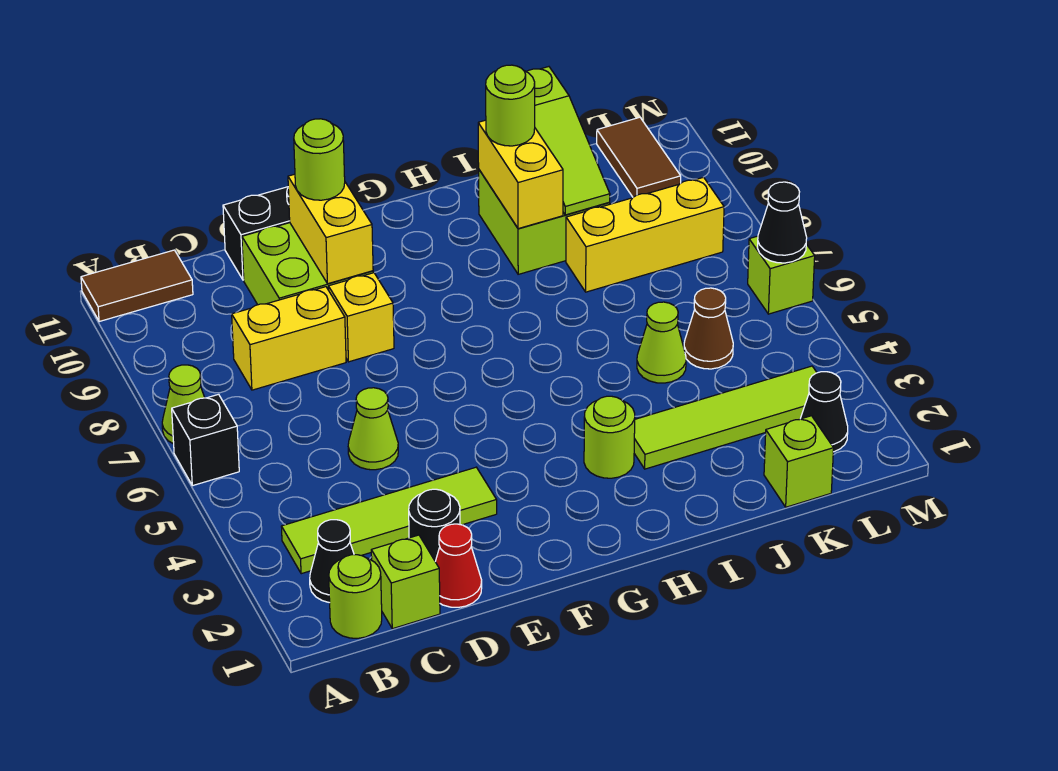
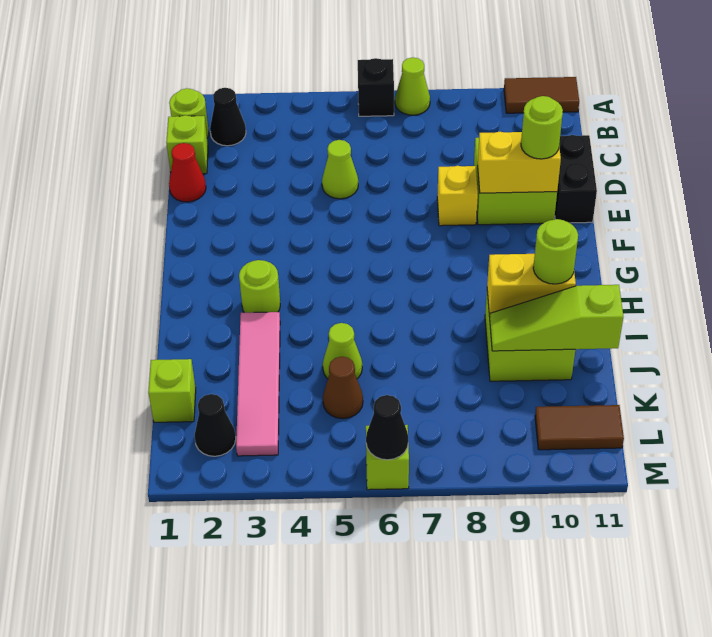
brown tile A11:B11 level 1 -> brown tile A10:A11 level 1
lime tile B3:E3 level 1 -> none
yellow brick C8:D8 level 1 -> none
black round brick D2 level 1 -> none
lime tile I3:L3 level 1 -> pink tile I3:L3 level 1
yellow brick J8:L8 level 1 -> none

